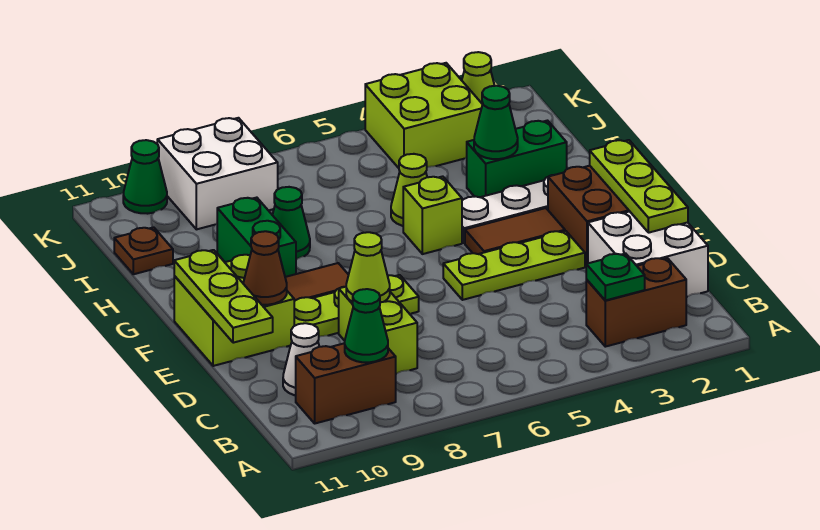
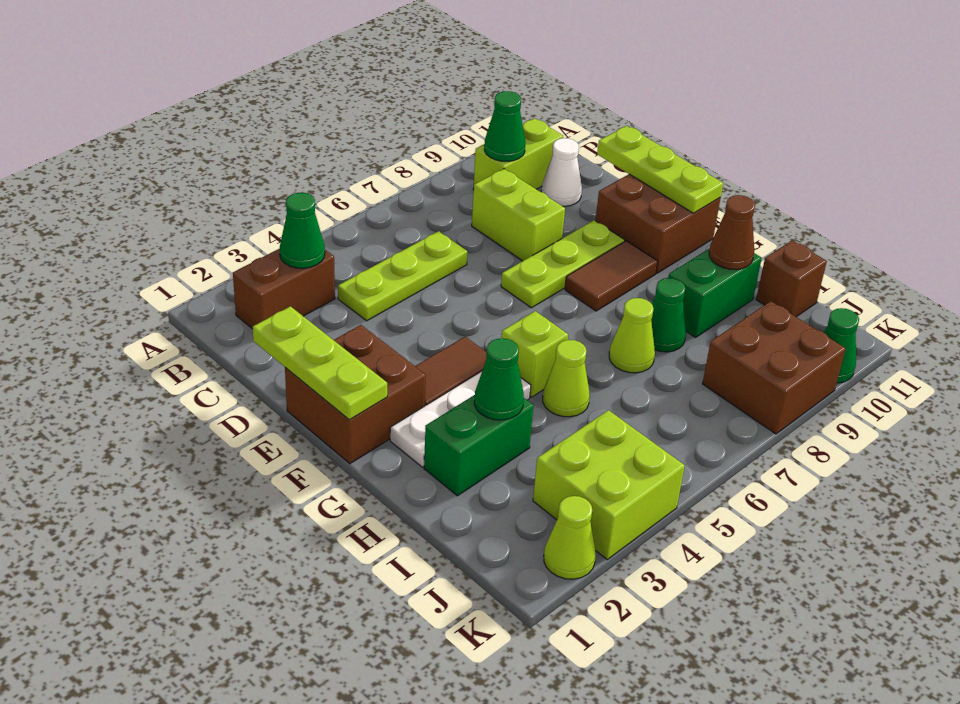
green plate B3 level 2 -> green cone B3 level 2
brown brick B9:B10 level 1 -> lime brick B9:B10 level 1
white brick C1:D2 level 1 -> none
lime cone D8 level 2 -> lime cone H7 level 1
lime plate E3:E5 level 1 -> lime plate C4:C6 level 1
lime brick E10:F11 level 1 -> brown brick E10:F11 level 1
brown cone E10 level 2 -> brown cone H10 level 2
green brick G9:H9 level 1 -> green brick H9:H10 level 1
brown plate I11 level 1 -> brown brick I11 level 1
white brick J8:K9 level 1 -> brown brick J8:K9 level 1

